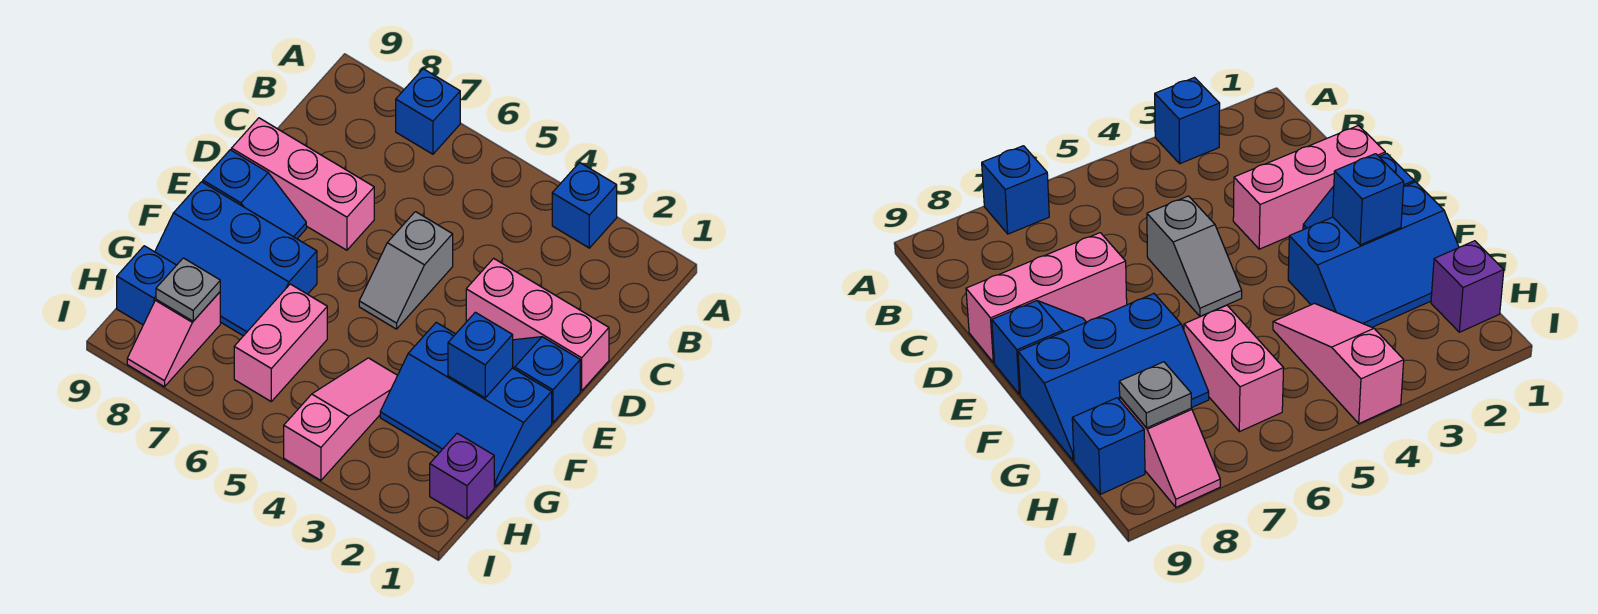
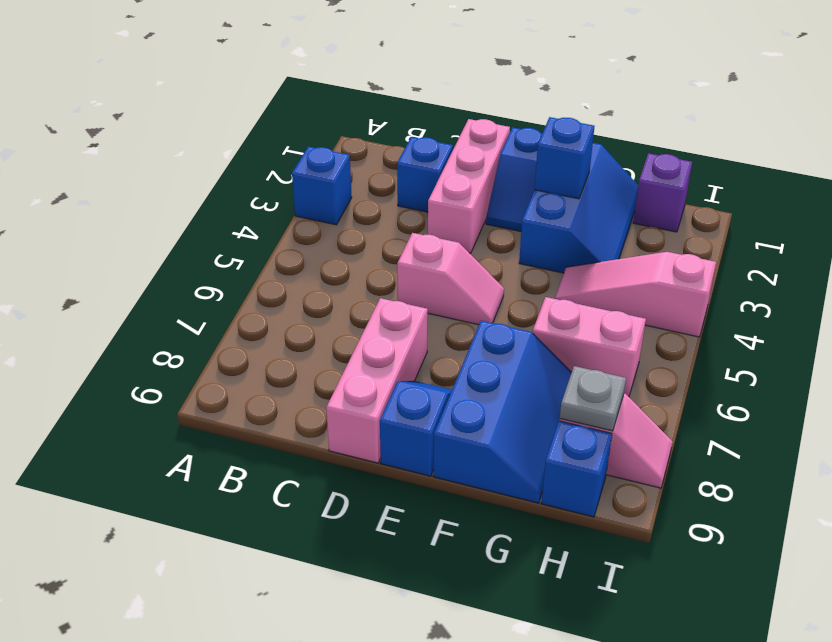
blue brick A7 level 1 -> blue brick C2 level 1
grey slope D5:E5 level 1 top D -> pink slope D5:E5 level 1 top D

